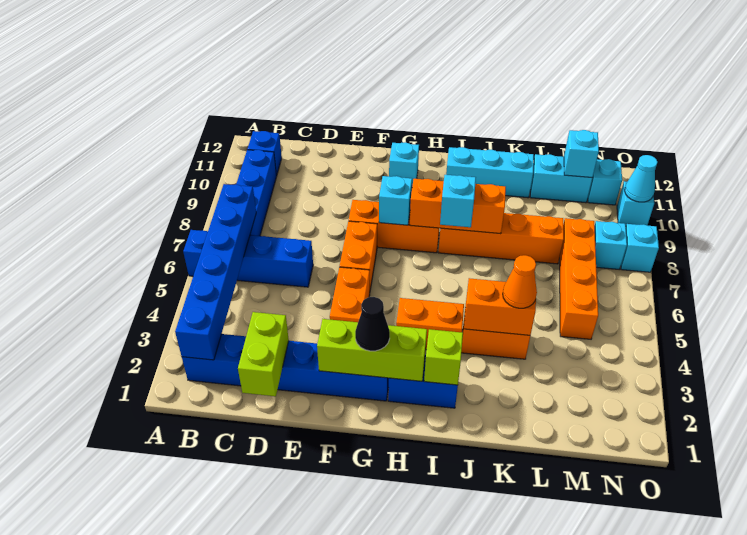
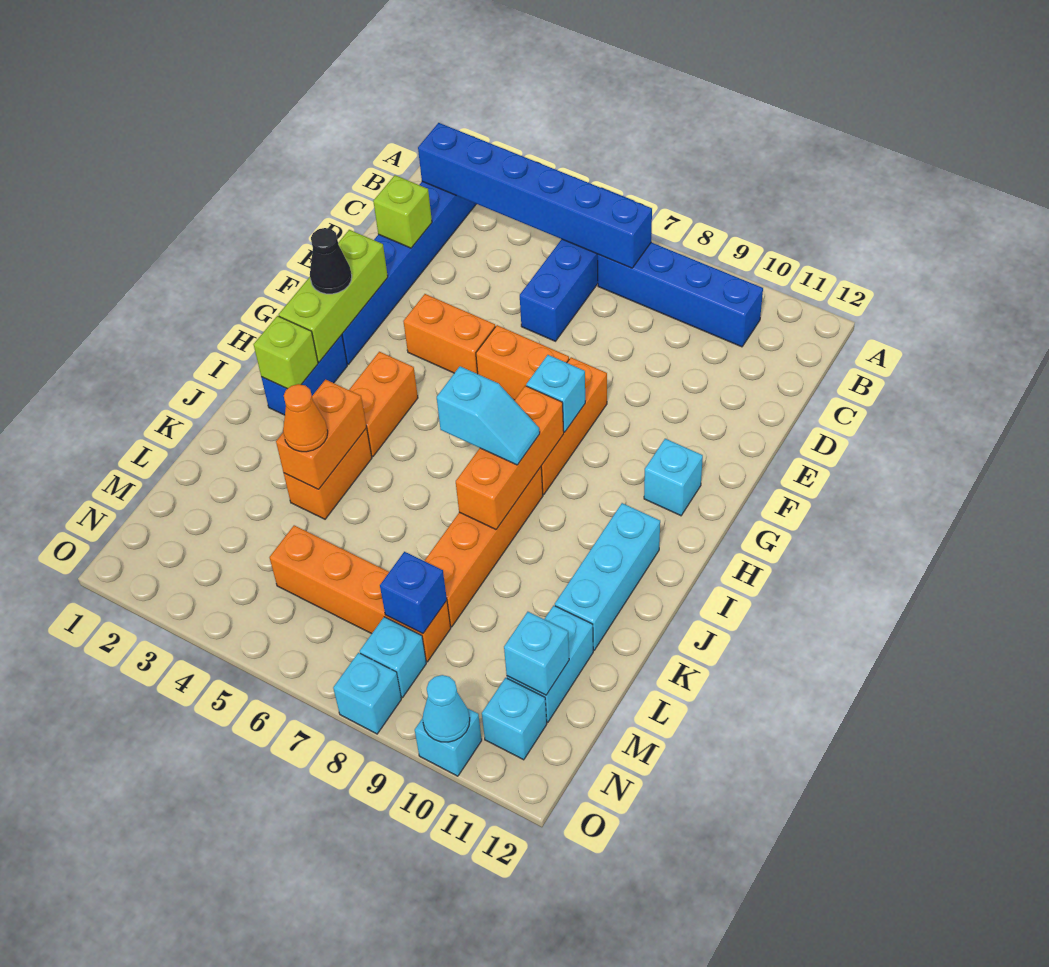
blue brick B11 level 1 -> blue brick M8 level 2
lime brick D1:D2 level 2 -> lime brick D2 level 2

